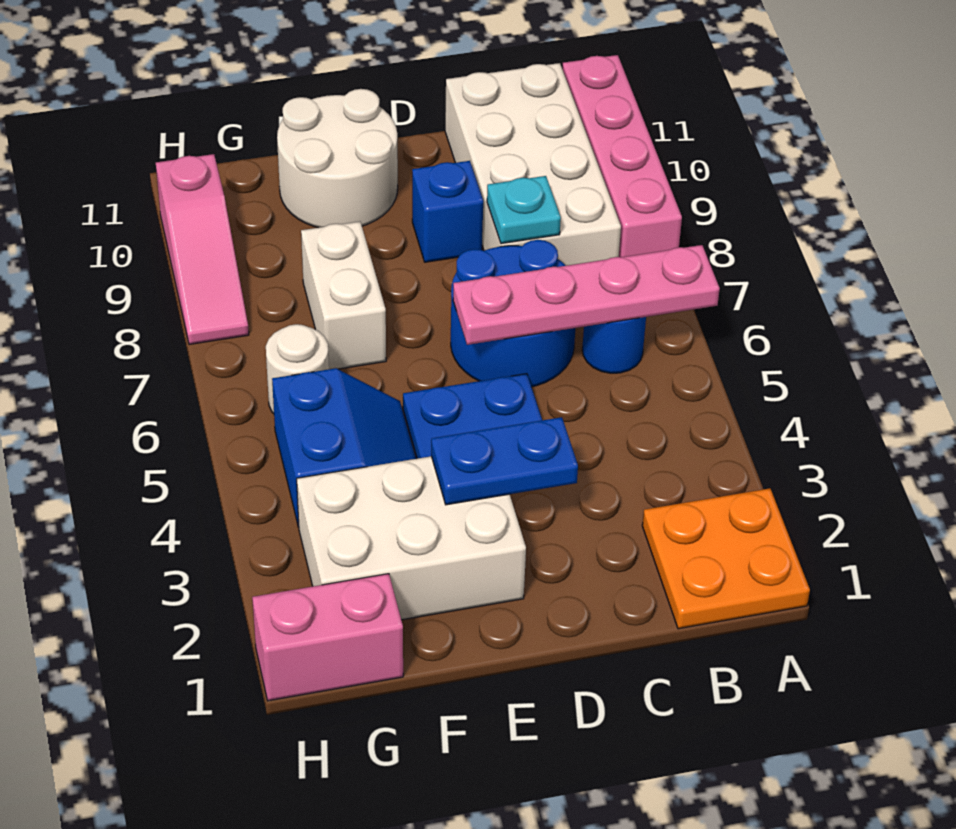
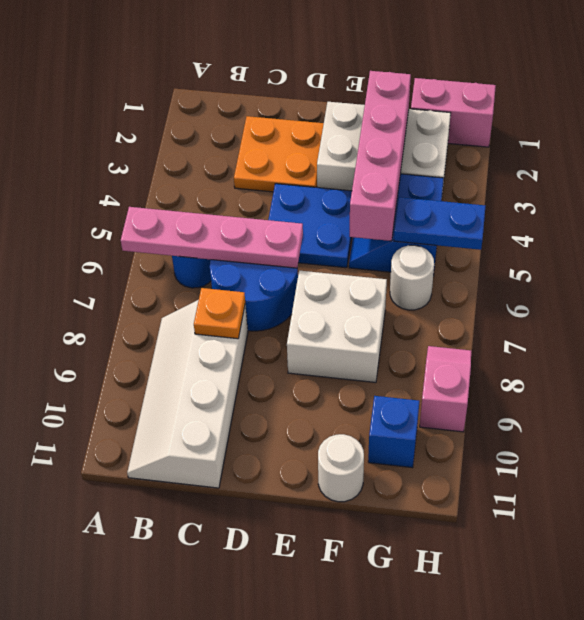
orange plate A1:B2 level 1 -> orange plate C2:D3 level 1
pink brick A8:A11 level 1 -> pink brick F2:F5 level 2
white brick B8:C11 level 1 -> white slope B8:C11 level 1 top C
cyan plate C8 level 2 -> orange plate C8 level 2
blue plate D3:E3 level 2 -> blue plate G5:H5 level 2
blue brick D9 level 1 -> blue brick G10 level 1
white round brick E10:F11 level 1 -> white round brick F11 level 1
white brick F7:F8 level 1 -> white brick E7:F8 level 1
pink slope H8:H10 level 1 top 10 -> pink slope H8:H9 level 1 top 9

